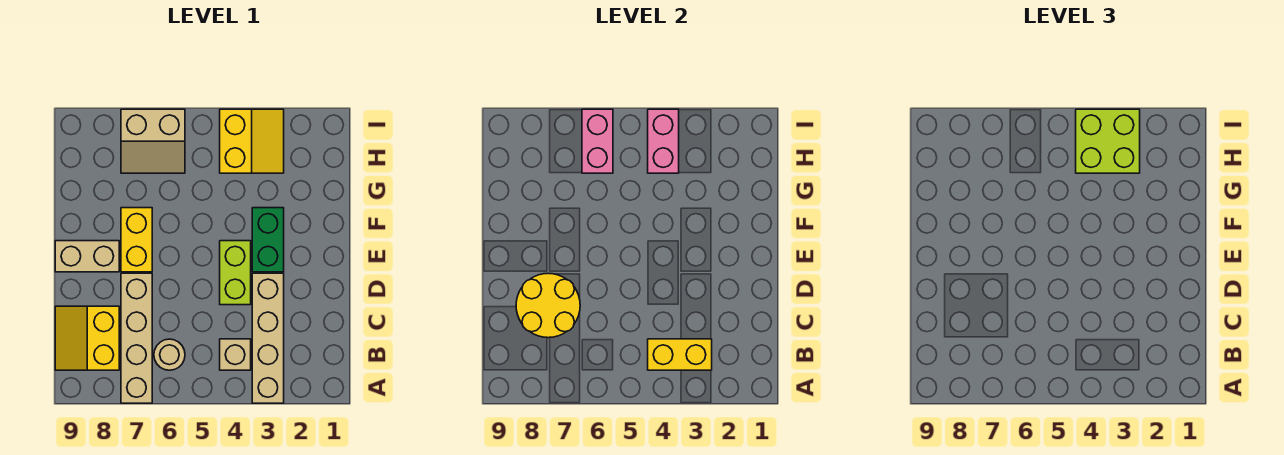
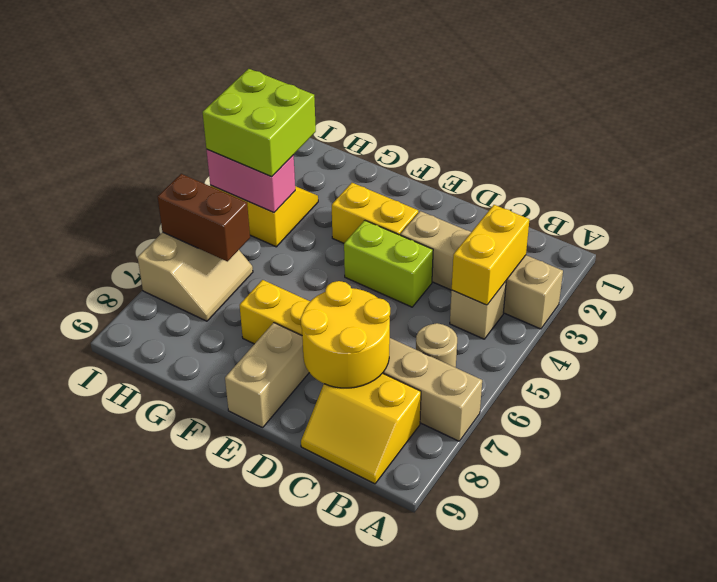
green brick E3:F3 level 1 -> yellow brick E3:F3 level 1
pink brick H6:I6 level 2 -> brown brick H6:I6 level 2

